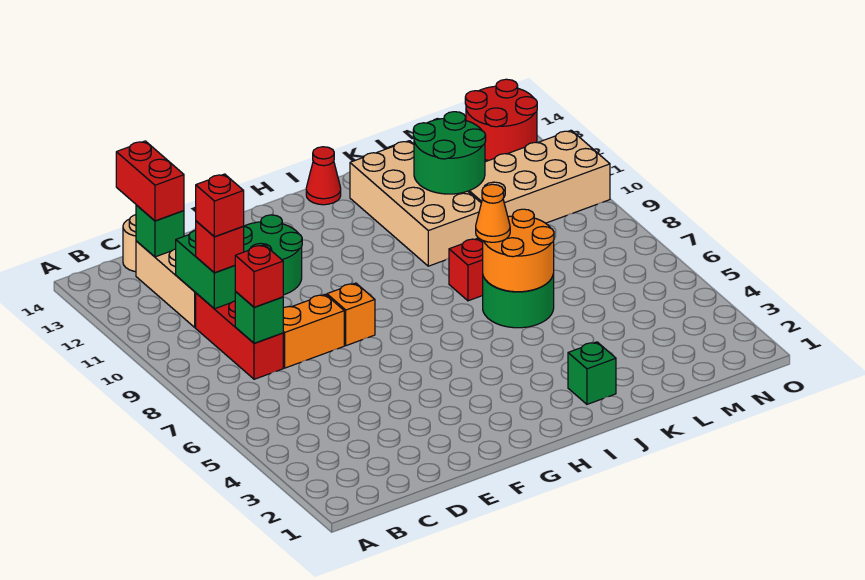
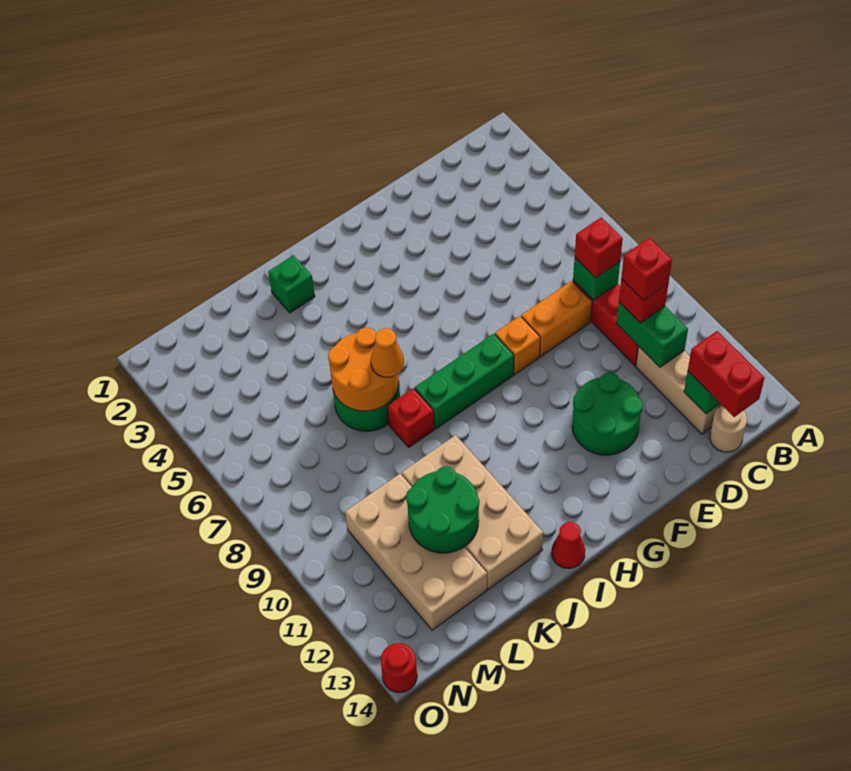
none -> green brick G8:I8 level 1
tan brick L10:O11 level 1 -> tan brick L10:M13 level 1
red round brick N13:O14 level 1 -> red round brick O14 level 1

